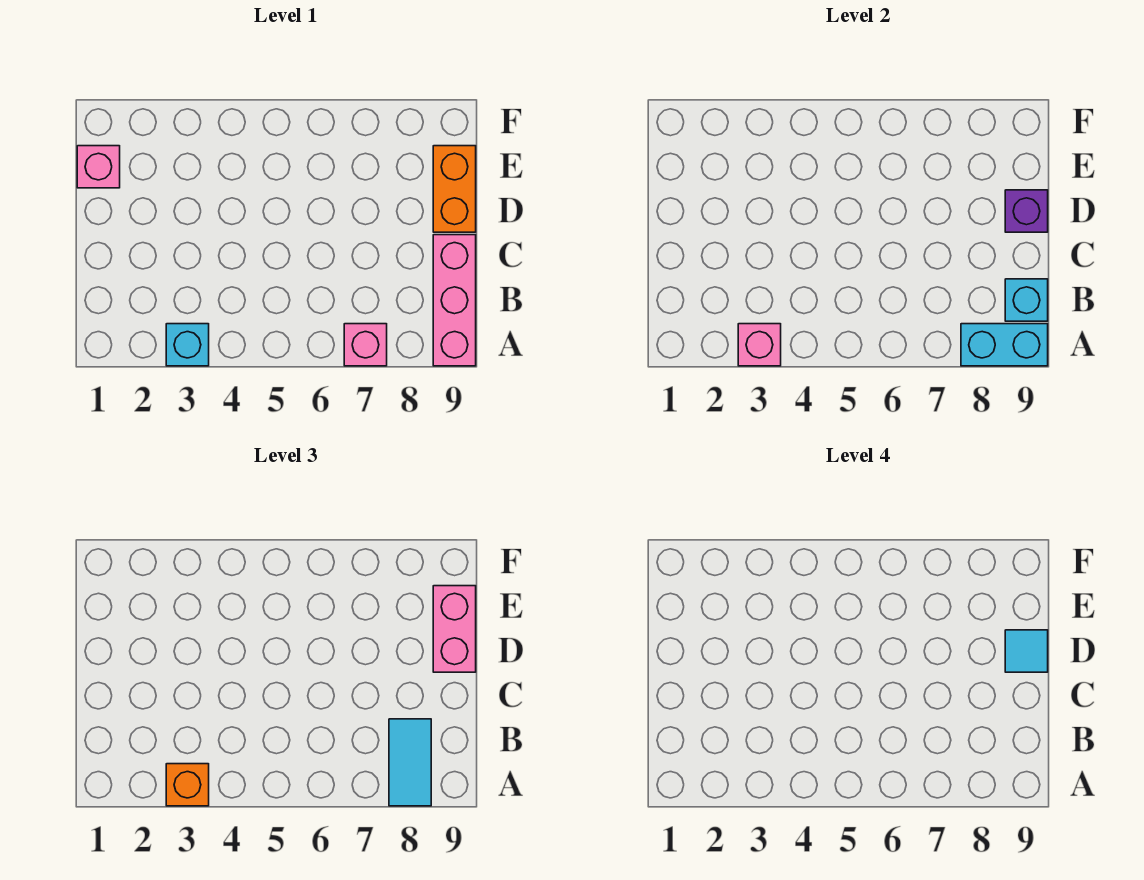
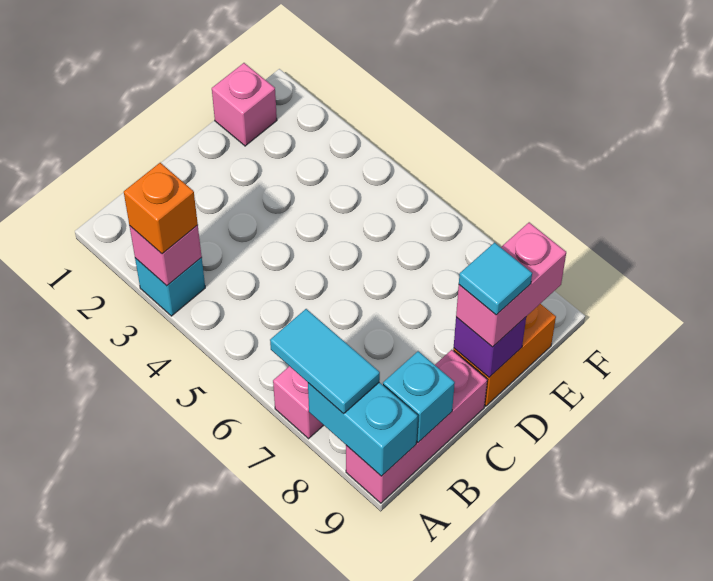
cyan tile A8:B8 level 3 -> cyan tile A7:A8 level 3

